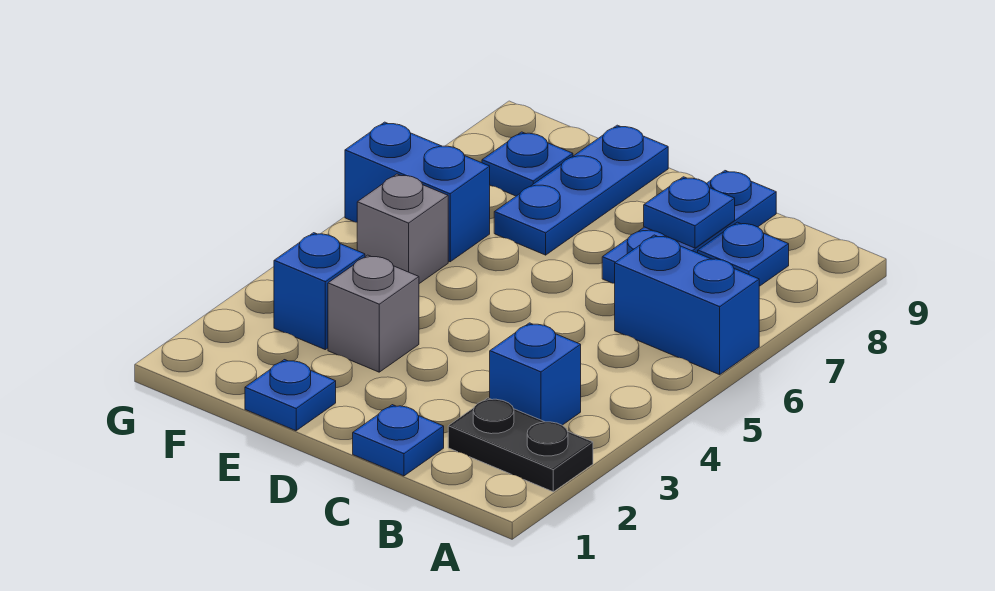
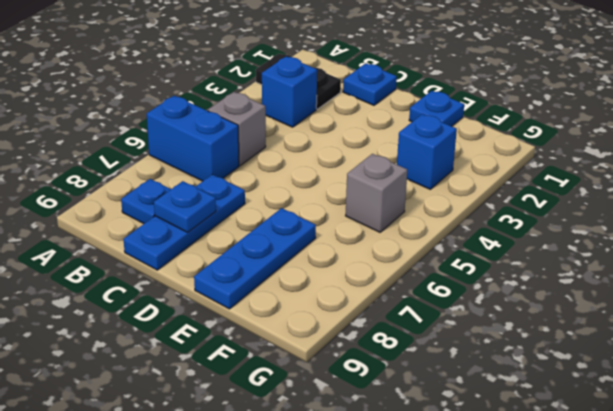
grey brick E3 level 1 -> grey brick B5 level 1
blue brick F6:G6 level 1 -> none
blue plate F8 level 1 -> none

